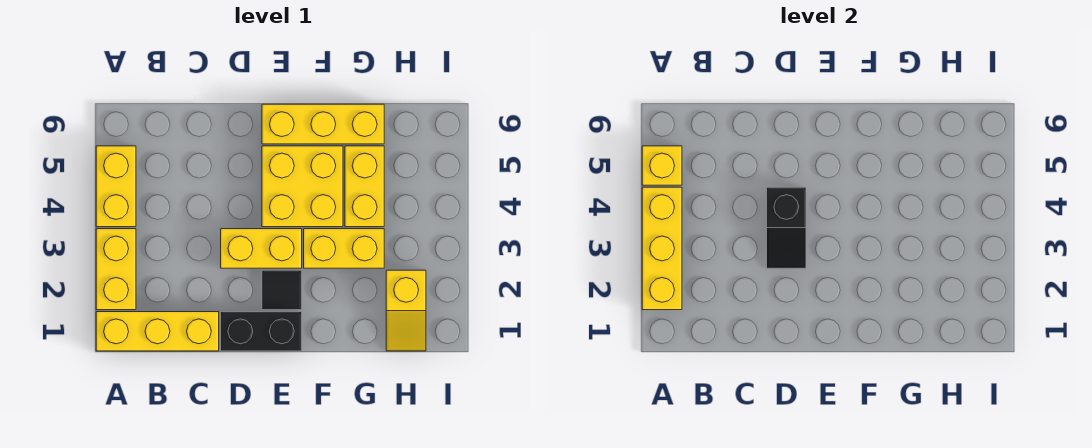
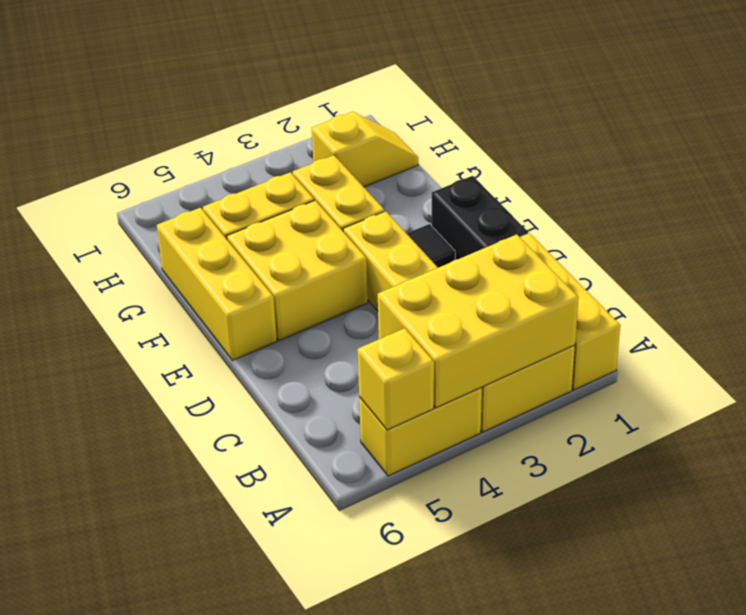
yellow brick A2:A4 level 2 -> yellow brick A2:B4 level 2
black slope D3:D4 level 2 top 4 -> none

